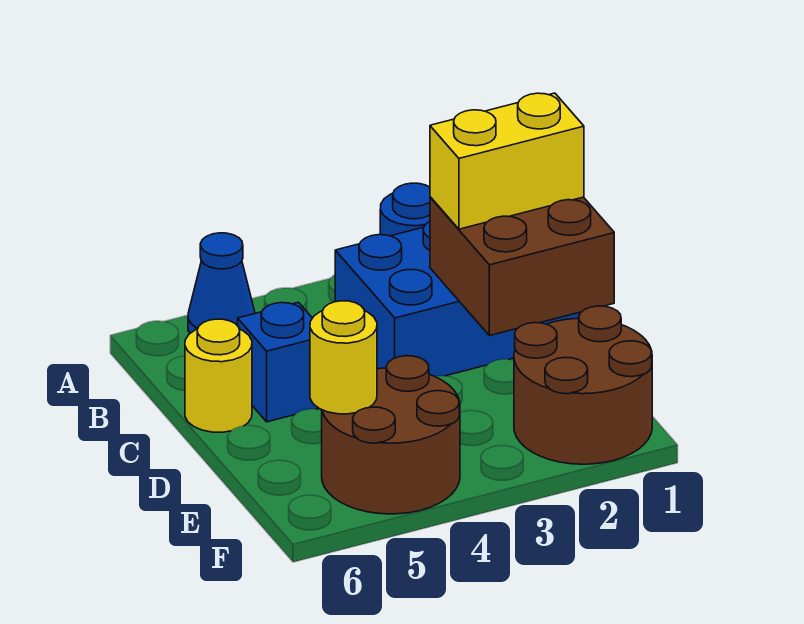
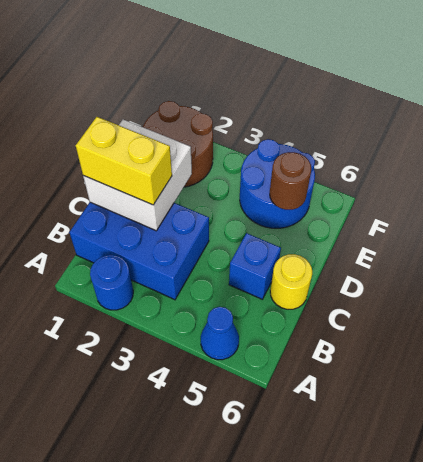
brown brick C1:D2 level 2 -> white brick C1:D2 level 2
brown round brick E4:F5 level 1 -> blue round brick E4:F5 level 1
yellow round brick E5 level 2 -> brown round brick E5 level 2

